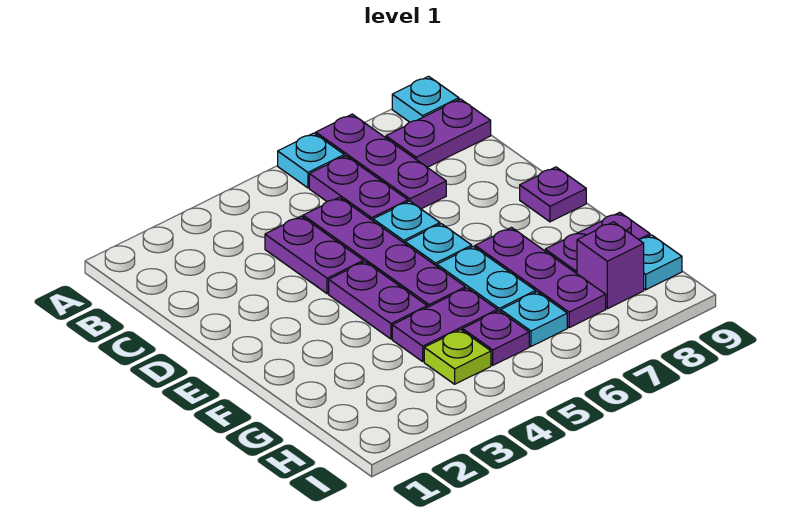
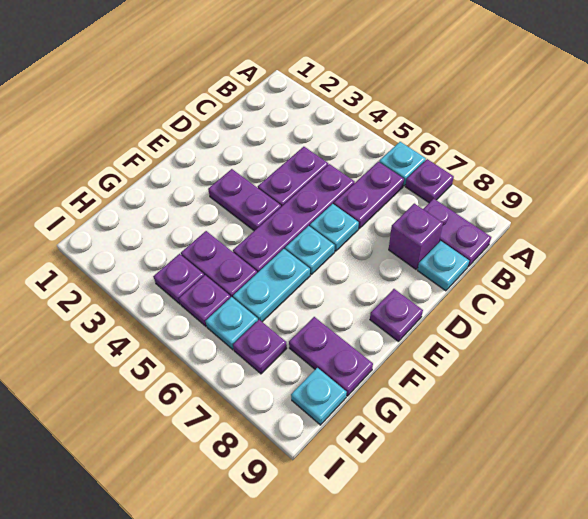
purple plate A7:C7 level 1 -> purple plate A7 level 1
cyan plate A9 level 1 -> cyan plate C9 level 1
purple plate E4:F4 level 1 -> purple plate E3:E4 level 1
purple plate F7:H7 level 1 -> purple plate H7 level 1
lime plate H4 level 1 -> purple plate H4 level 1
purple brick H8 level 1 -> purple brick C8 level 1

